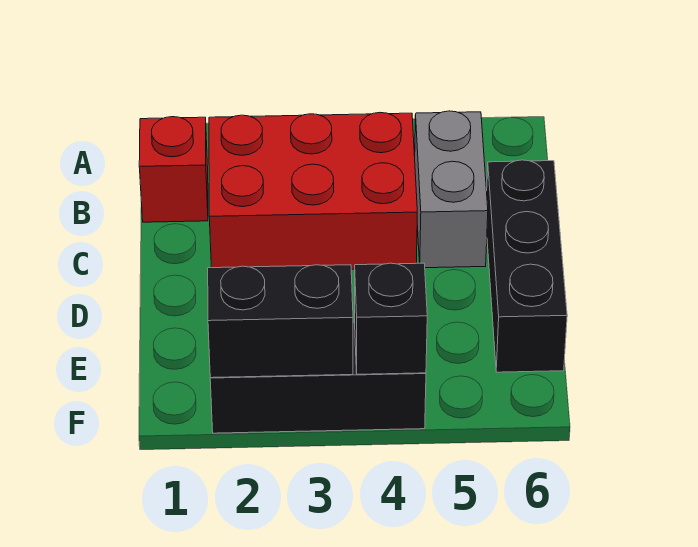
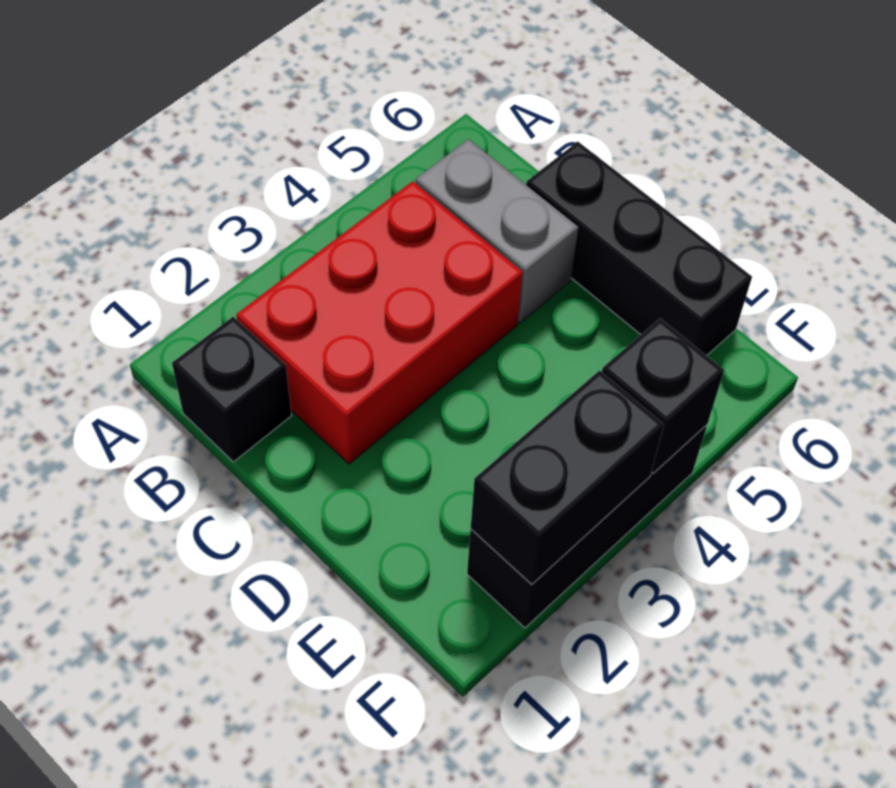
red brick B1 level 1 -> black brick B1 level 1

